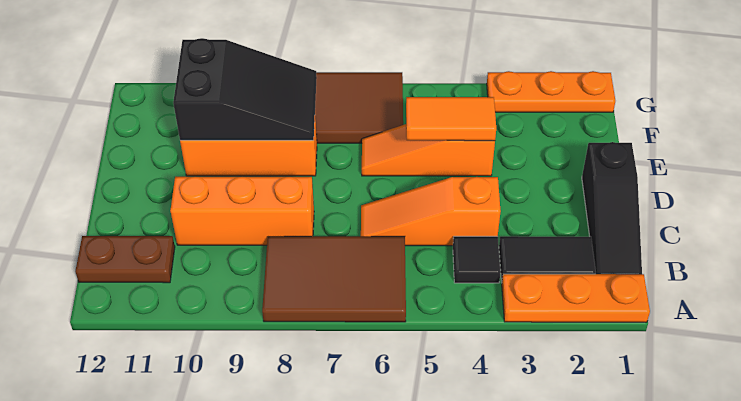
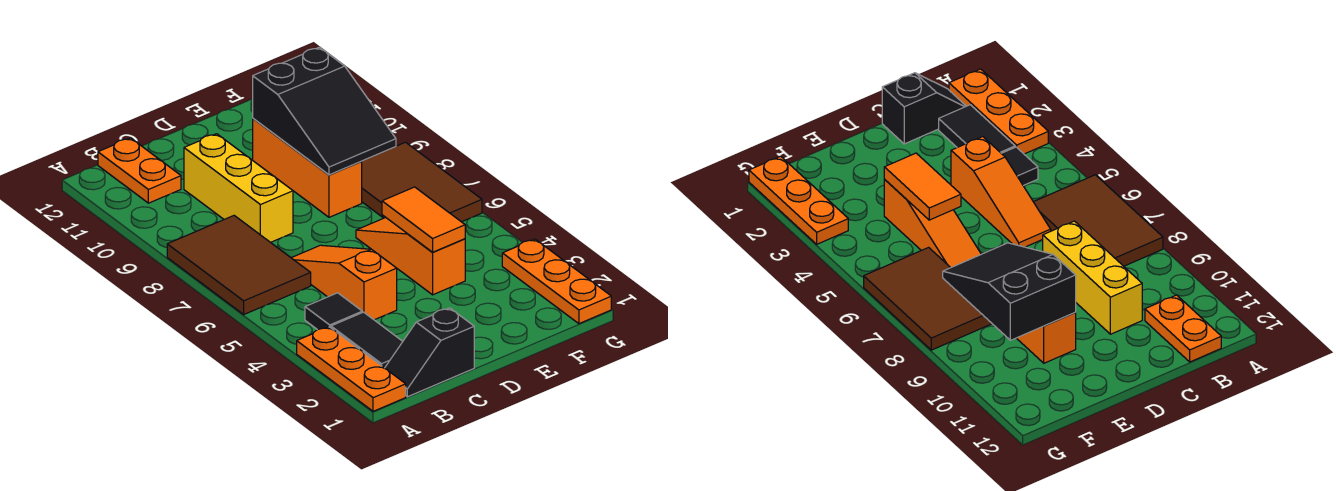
black slope B1:D1 level 1 top D -> black slope B1:C1 level 1 top C
brown plate B11:B12 level 1 -> orange plate B11:B12 level 1
orange brick C8:C10 level 1 -> yellow brick C8:C10 level 1

